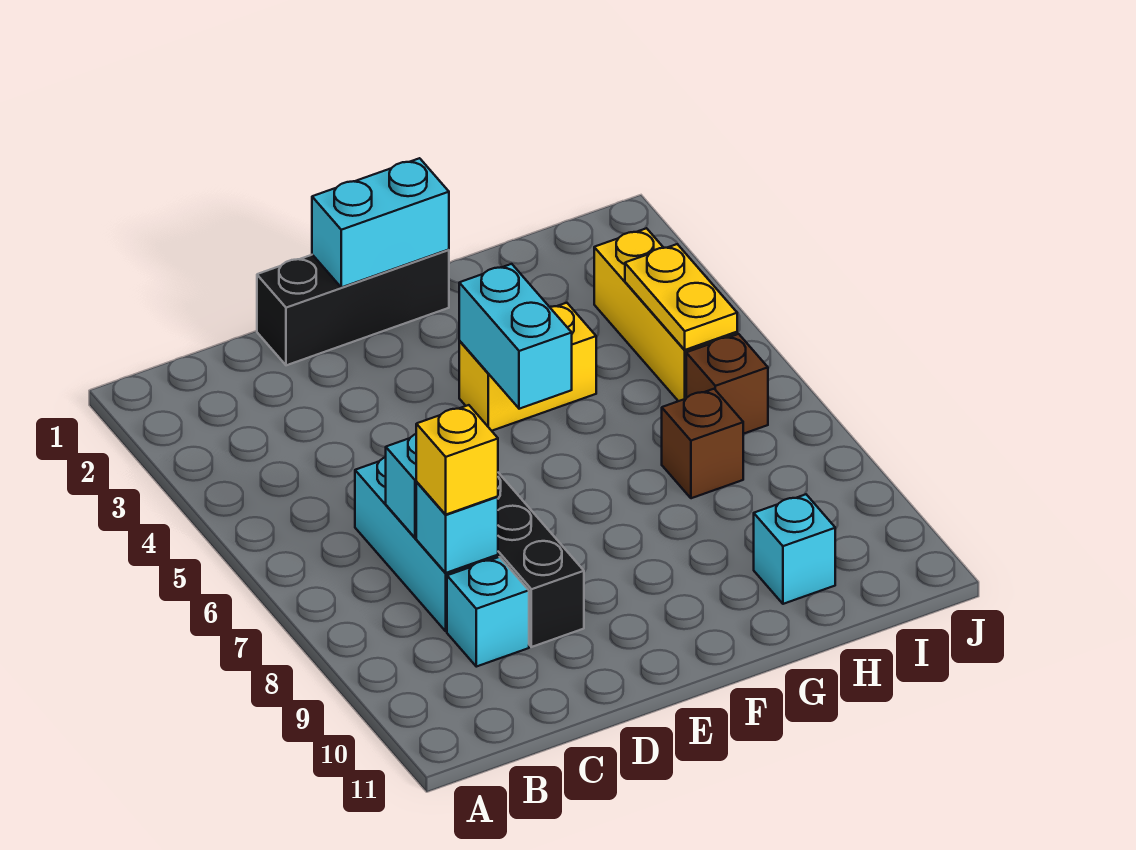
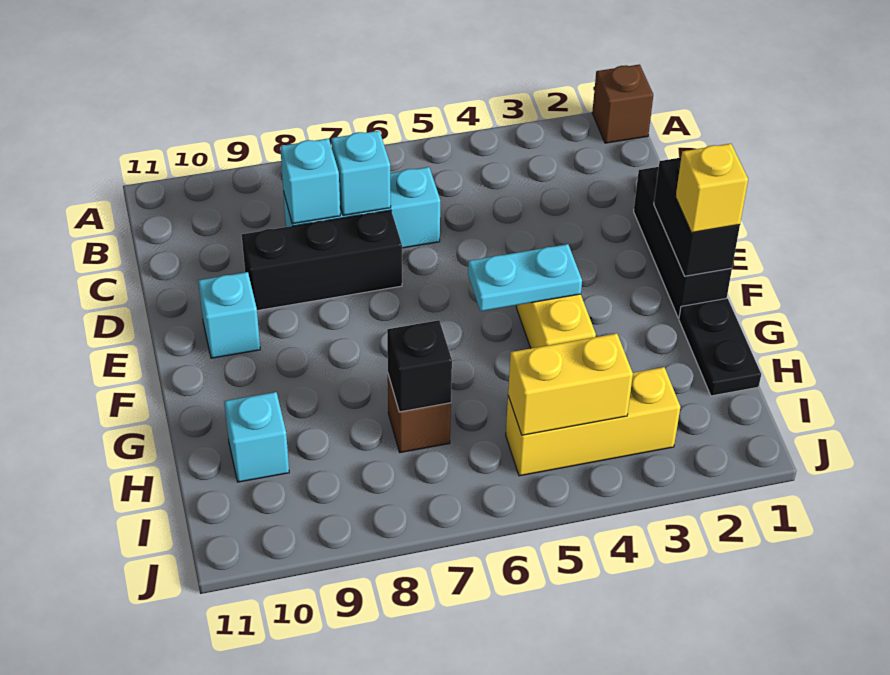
yellow brick C8 level 3 -> yellow brick F1 level 3
cyan brick C9 level 1 -> cyan brick E10 level 1
cyan brick E1:F1 level 2 -> black brick E1:F1 level 2
cyan brick F4:F5 level 2 -> cyan plate F4:F5 level 2
none -> black plate G1:H1 level 1
none -> black brick H7 level 2
yellow plate I4:I5 level 2 -> yellow brick I4:I5 level 2
brown brick I6 level 1 -> brown brick A1 level 1

